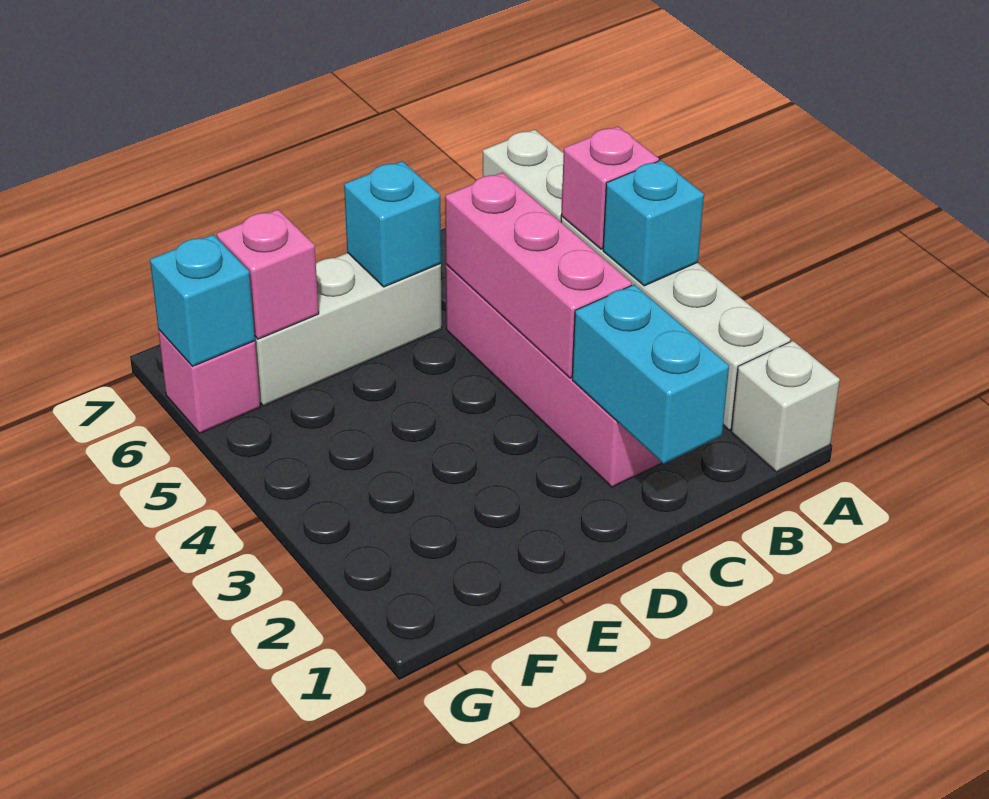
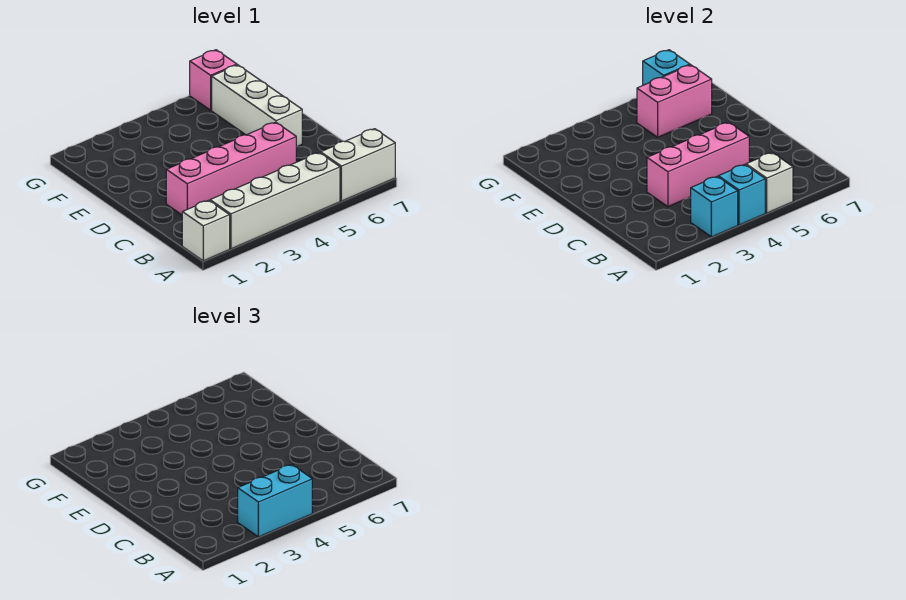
pink brick A5 level 2 -> white brick A5 level 2
cyan brick C1:C2 level 2 -> cyan brick A3:A4 level 3
cyan brick D6 level 2 -> cyan brick A3 level 2
pink brick F6 level 2 -> pink brick F5:F6 level 2

